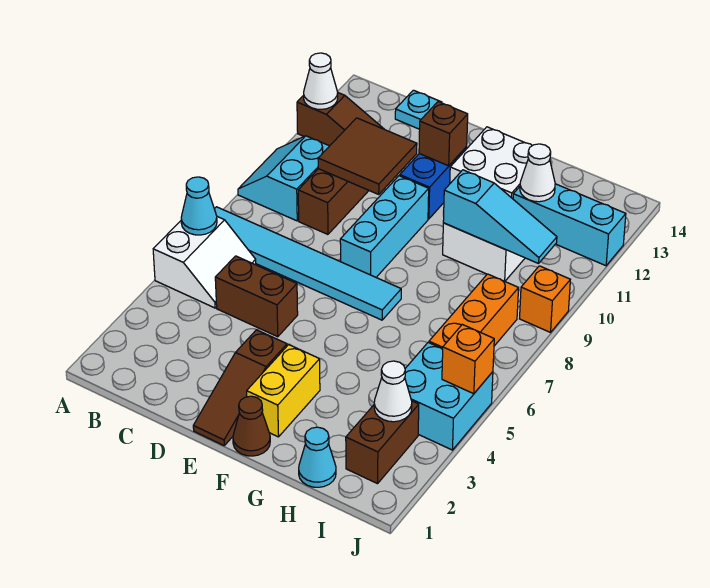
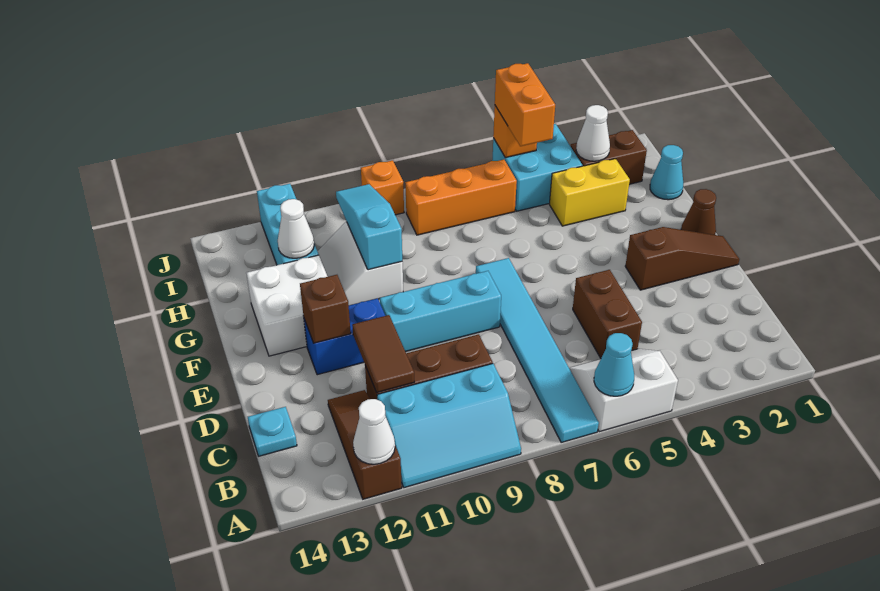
cyan slope A9:B10 level 1 top B -> cyan slope A9:B11 level 1 top B
brown tile C10:D11 level 2 -> brown tile C11:D11 level 2
yellow brick F2:F3 level 1 -> yellow brick H3:H4 level 1
none -> orange brick I5:J5 level 3

